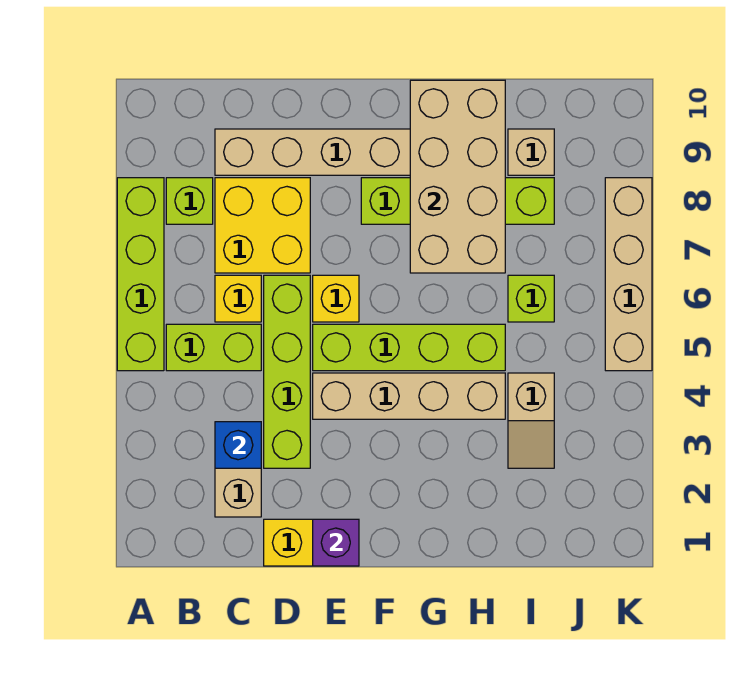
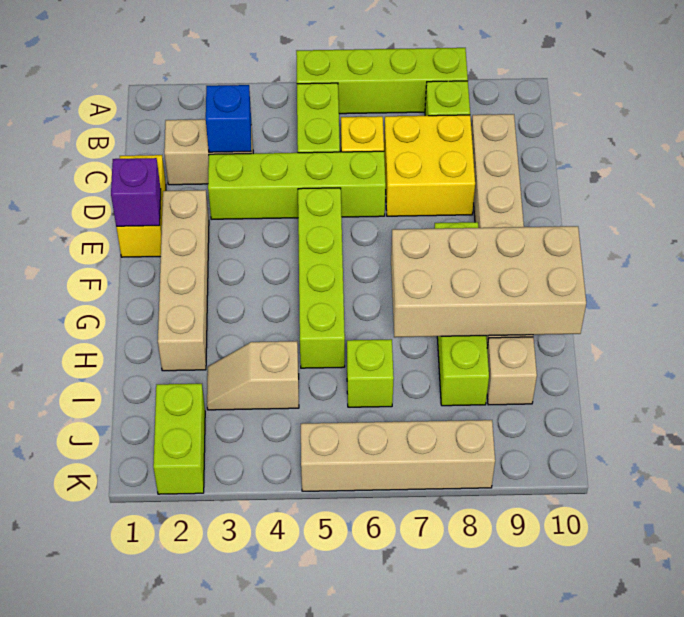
tan brick E4:H4 level 1 -> tan brick E2:H2 level 1
yellow brick E6 level 1 -> none
none -> lime brick J2:K2 level 1

